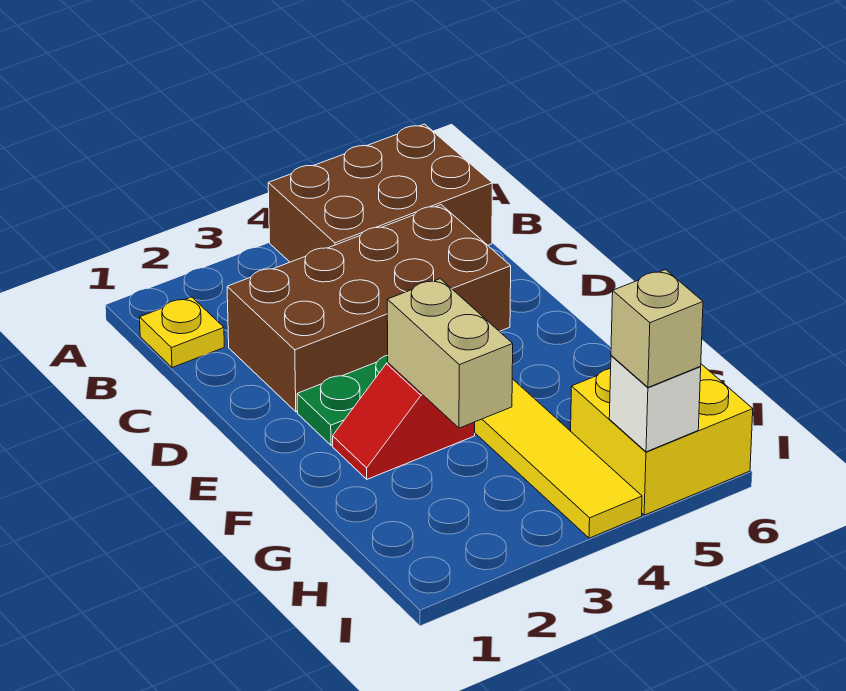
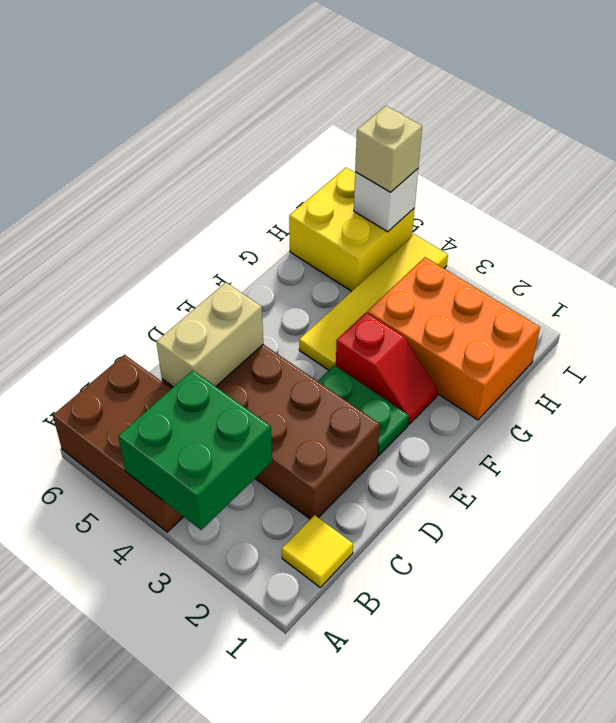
none -> green brick A3:B4 level 2
yellow plate B1 level 1 -> yellow tile B1 level 1
tan brick F3:G3 level 2 -> tan brick C5:D5 level 2
none -> orange brick G1:H3 level 1

